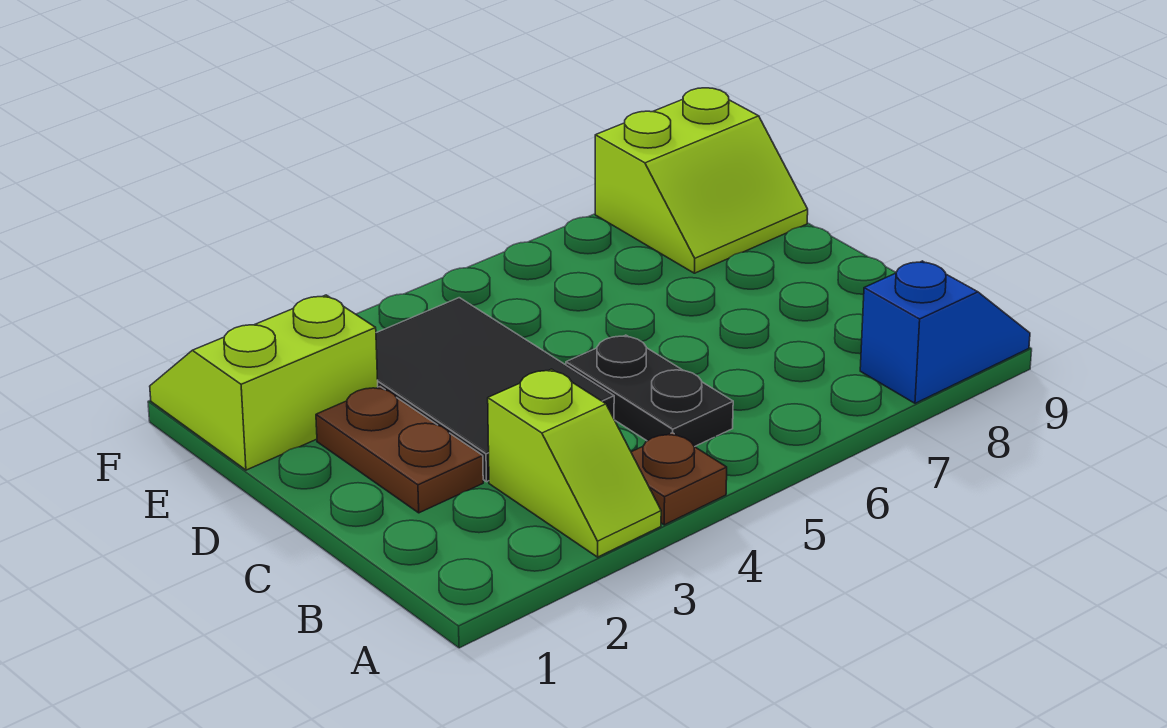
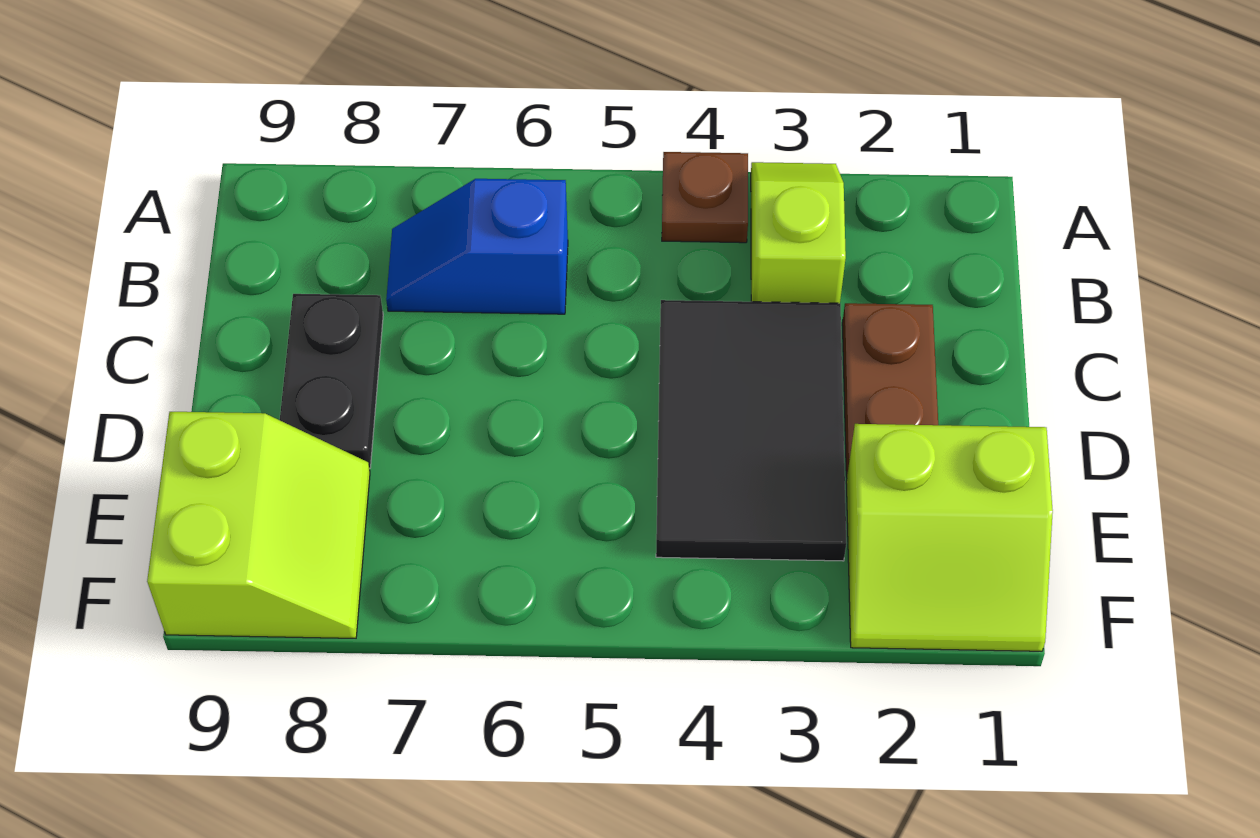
blue slope A8:A9 level 1 top 8 -> blue slope B6:B7 level 1 top 6
black plate B5:C5 level 1 -> black plate C8:D8 level 1
lime slope E8:F9 level 1 top F -> lime slope E8:F9 level 1 top 9

